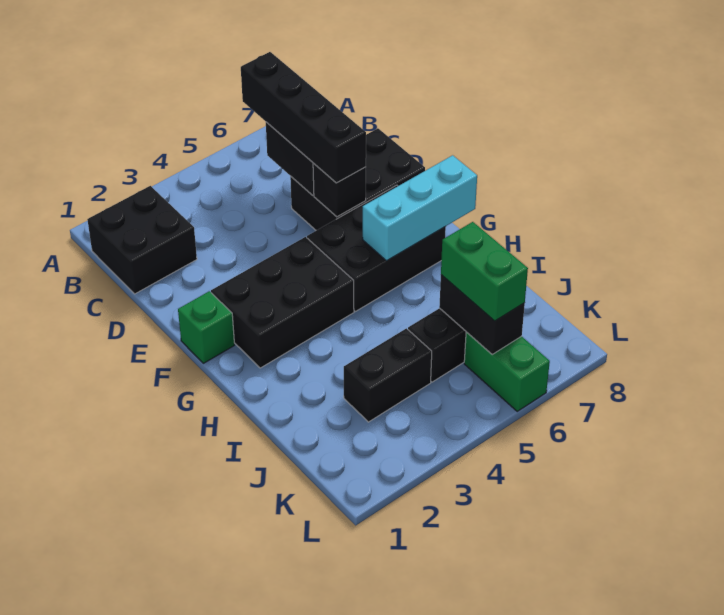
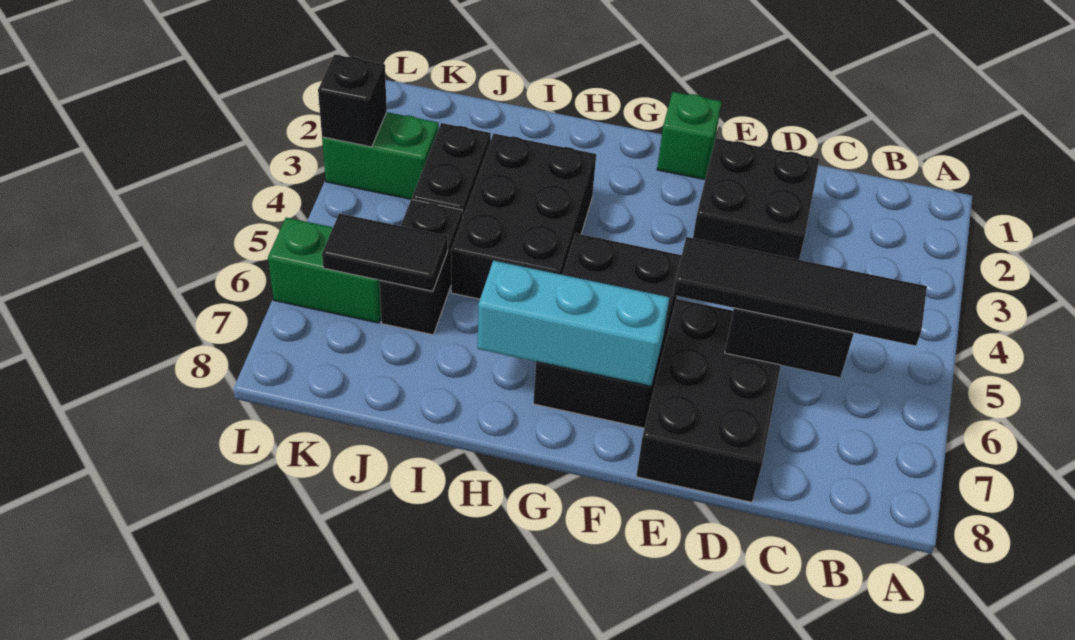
black brick B1:C2 level 1 -> black brick D2:E3 level 1
black brick B6:E6 level 3 -> black tile B6:E6 level 3
black brick E6 level 2 -> black brick L3 level 2
black brick F2:G4 level 1 -> black brick H3:I5 level 1
cyan brick G6:G8 level 2 -> cyan brick F7:H7 level 2
black brick J6:K6 level 2 -> black tile J6:K6 level 2
green brick J6:K6 level 3 -> green brick K3:L3 level 1

